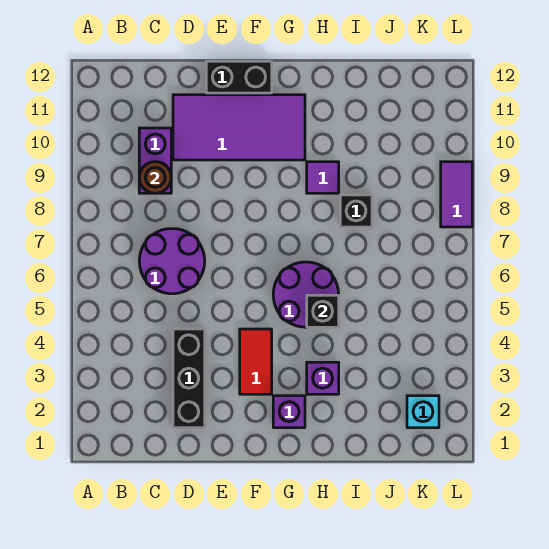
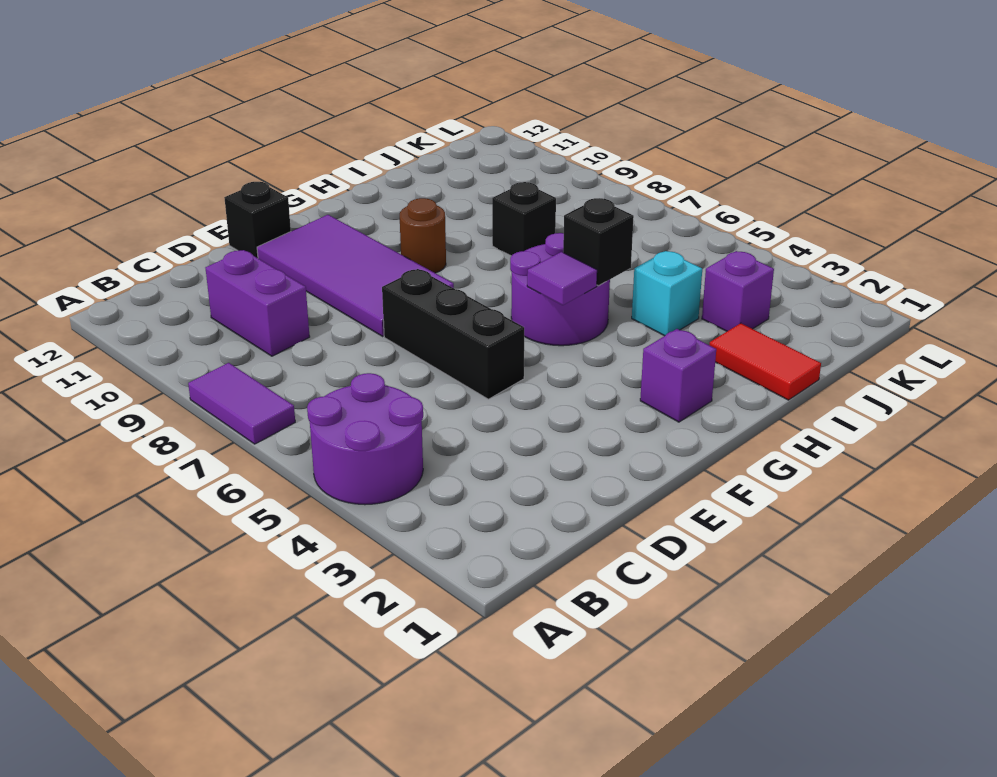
purple round brick C6:D7 level 1 -> purple round brick A4:B5 level 1
brown round brick C9 level 2 -> brown round brick G9 level 1
black brick D2:D4 level 1 -> black brick E5:E7 level 1
purple tile D10:G11 level 1 -> purple tile E8:F11 level 1
black brick E12:F12 level 1 -> black brick E12 level 1
red tile F3:F4 level 1 -> red tile I1:I2 level 1
purple brick H3 level 1 -> purple brick J3 level 1
purple tile H9 level 1 -> purple tile G5 level 2
cyan brick K2 level 1 -> cyan brick I4 level 1
purple tile L8:L9 level 1 -> purple tile A7:A8 level 1

